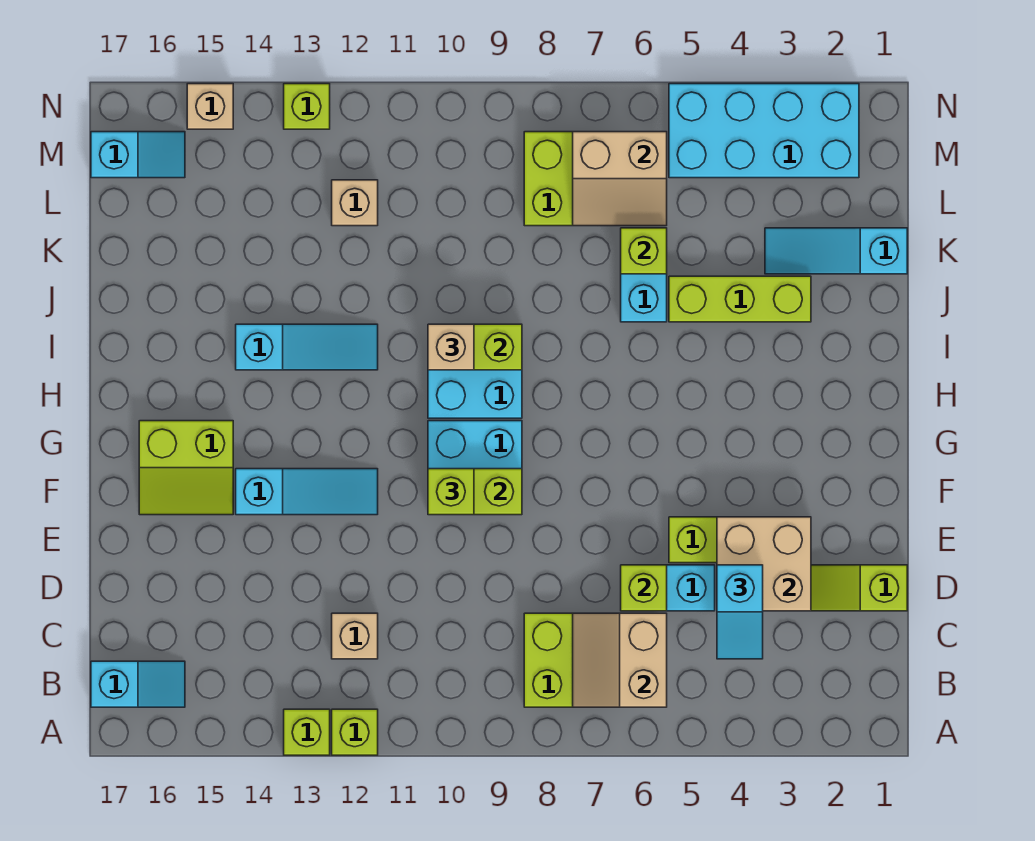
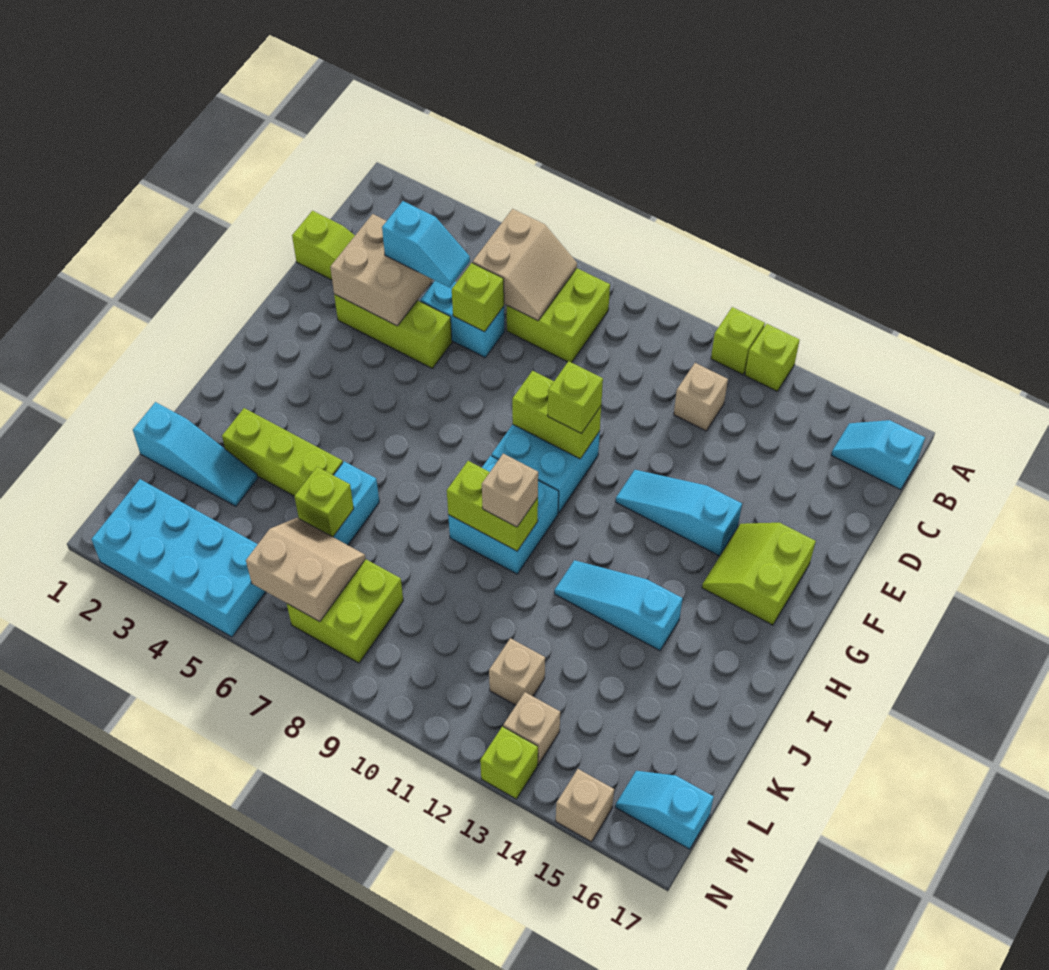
cyan slope C4:D4 level 3 top D -> cyan slope D4:D5 level 3 top 4
lime slope F15:G16 level 1 top G -> lime slope F15:G16 level 1 top 16
none -> tan brick M13 level 1

